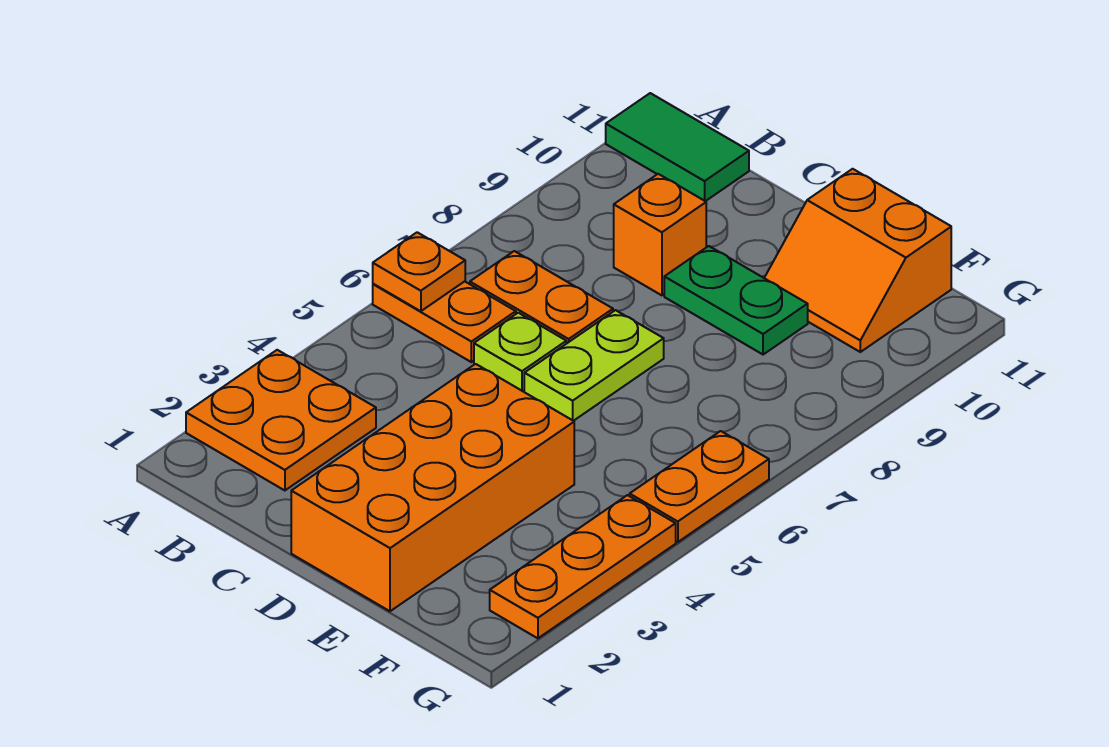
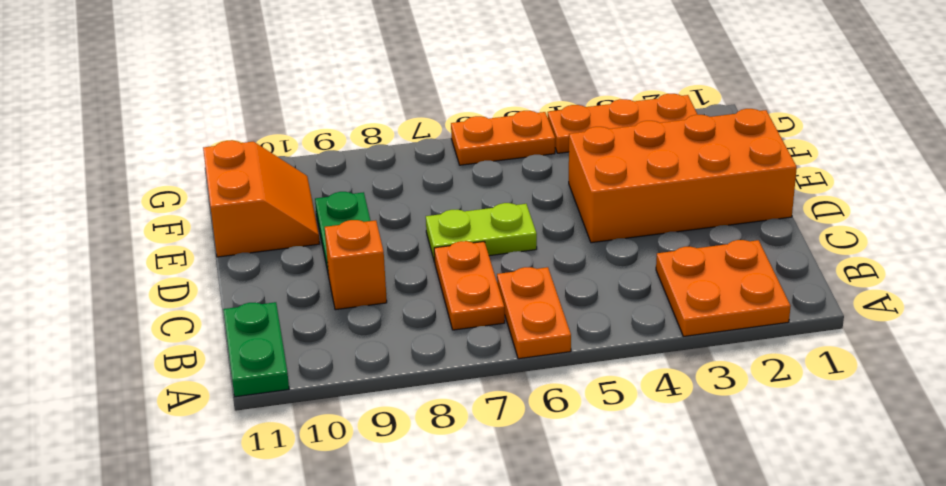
orange plate A6 level 2 -> none
green tile A11:B11 level 1 -> green plate A11:B11 level 1
lime plate C6 level 1 -> none

